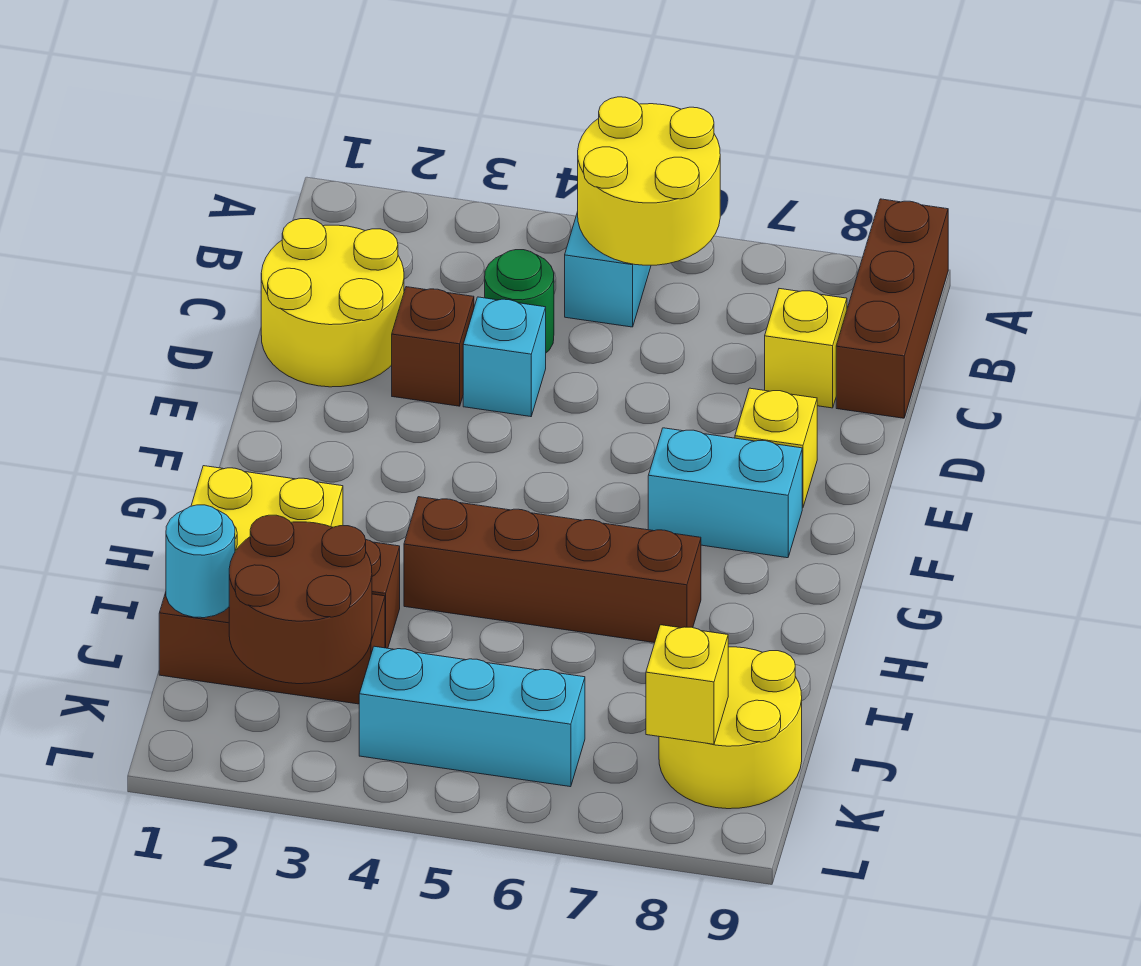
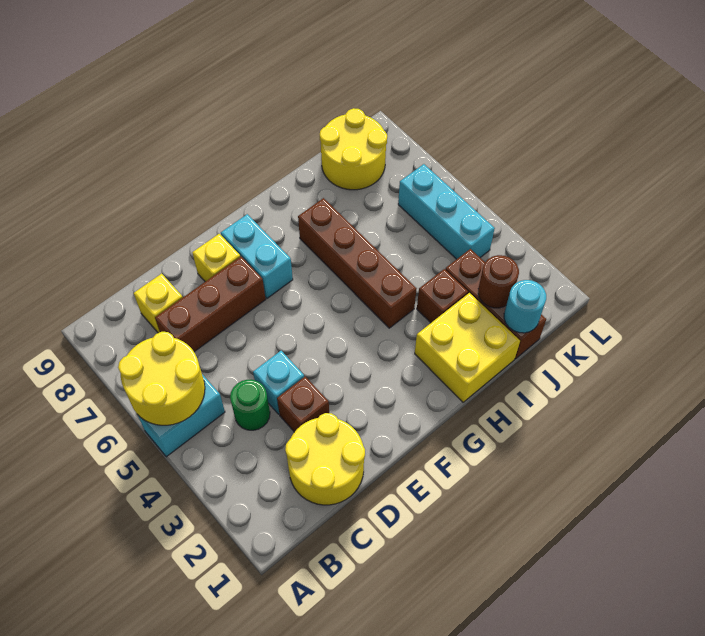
brown brick A9:C9 level 1 -> brown brick C7:E7 level 1
brown round brick J2:K3 level 2 -> brown round brick J2 level 2
yellow brick K8 level 2 -> none

